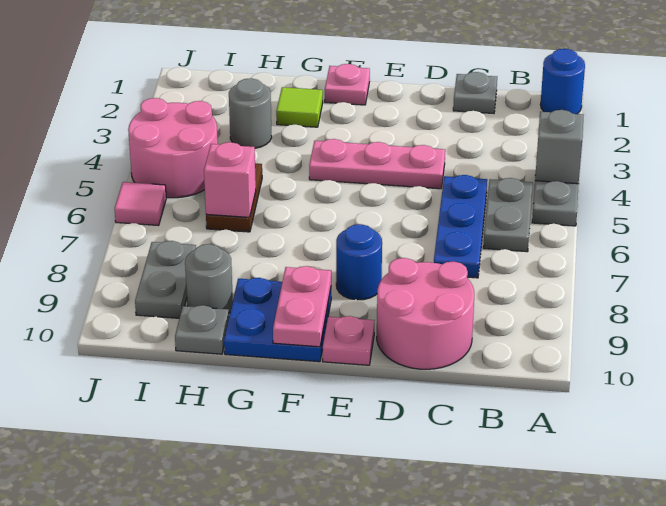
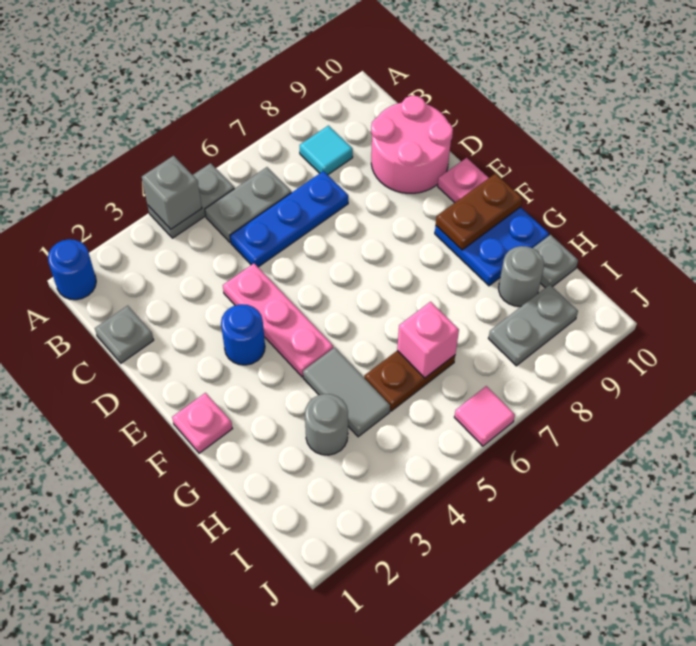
none -> cyan tile B8 level 1
blue round brick E8 level 1 -> blue round brick E3 level 1
pink plate F9:F10 level 2 -> brown plate F9:F10 level 2
lime tile G2 level 1 -> none
none -> grey tile G4:H4 level 1
pink round brick I4:J5 level 1 -> none

